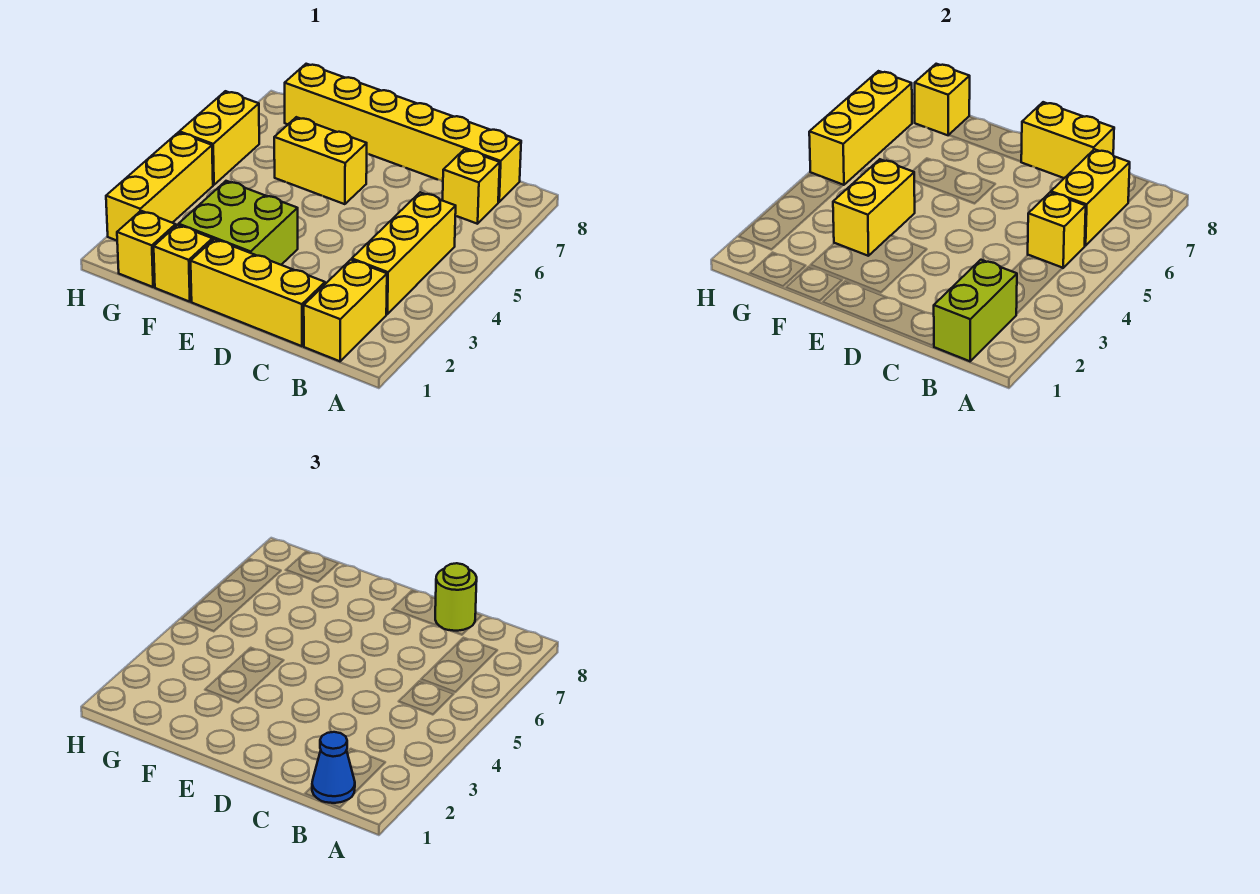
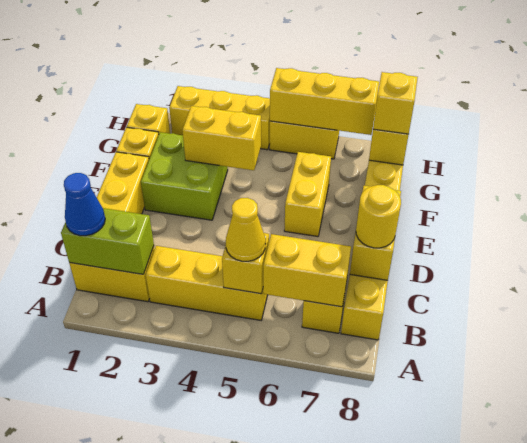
none -> yellow cone B5 level 3
lime round brick C8 level 3 -> yellow round brick C8 level 3
none -> yellow brick G8 level 3

